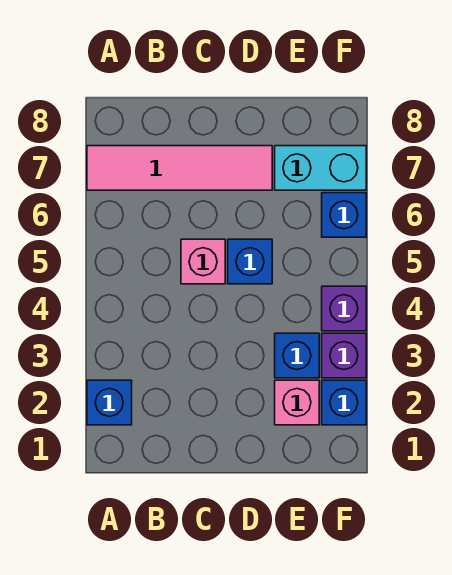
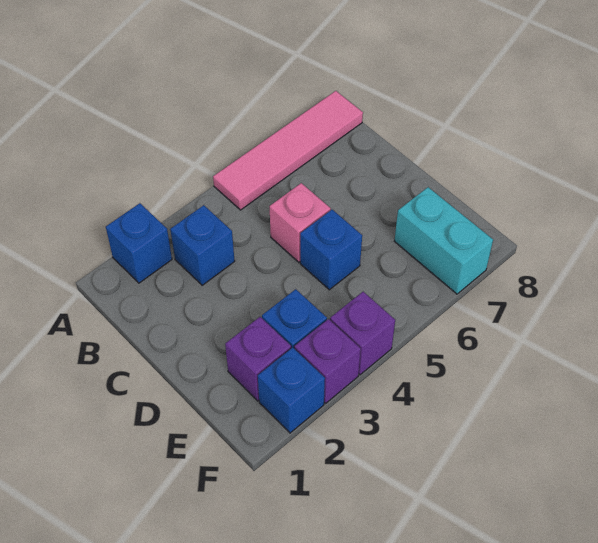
pink tile A7:D7 level 1 -> pink tile A5:A8 level 1
pink brick E2 level 1 -> purple brick E2 level 1
blue brick F6 level 1 -> blue brick B3 level 1

